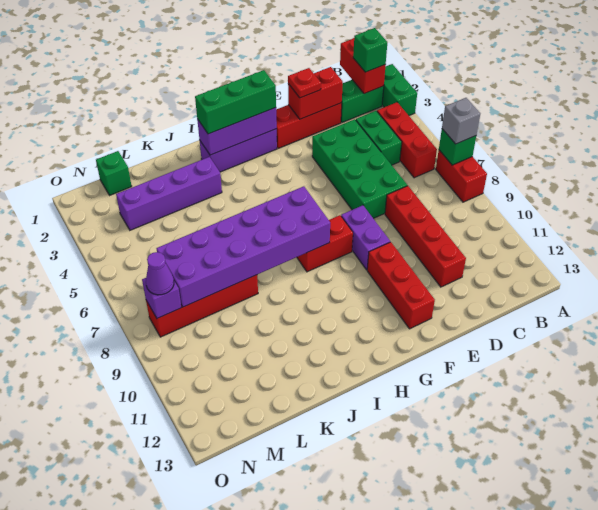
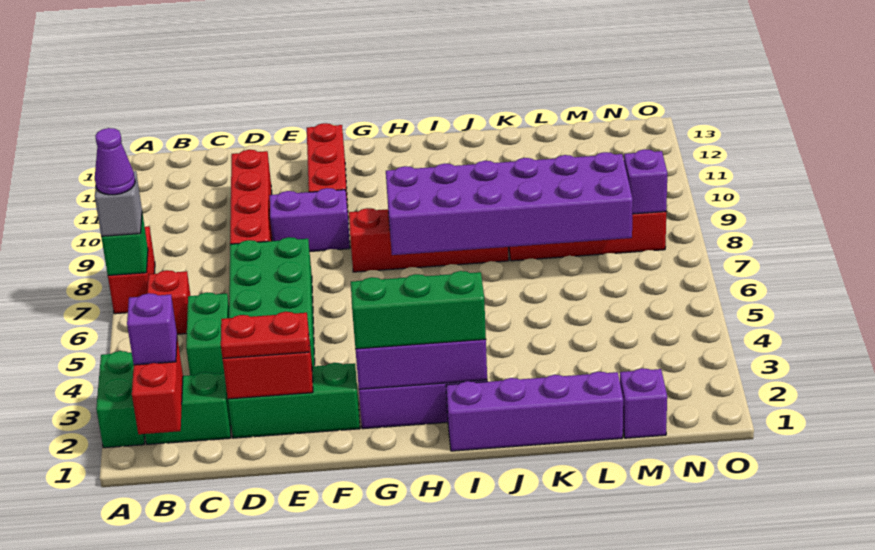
green brick B2 level 3 -> purple brick B2 level 3
red brick B4:B6 level 1 -> red brick B6 level 1
red brick D2:F2 level 1 -> green brick D2:F2 level 1
red plate E2 level 3 -> red plate D2:E2 level 3
purple brick F8:F9 level 1 -> purple brick E9:F9 level 1
red brick G8:H8 level 1 -> red brick G8:J8 level 1
purple brick J3:M3 level 1 -> purple brick I1:L1 level 1
green brick M1 level 1 -> purple brick M1 level 1
purple cone N8 level 3 -> purple cone A7 level 4

